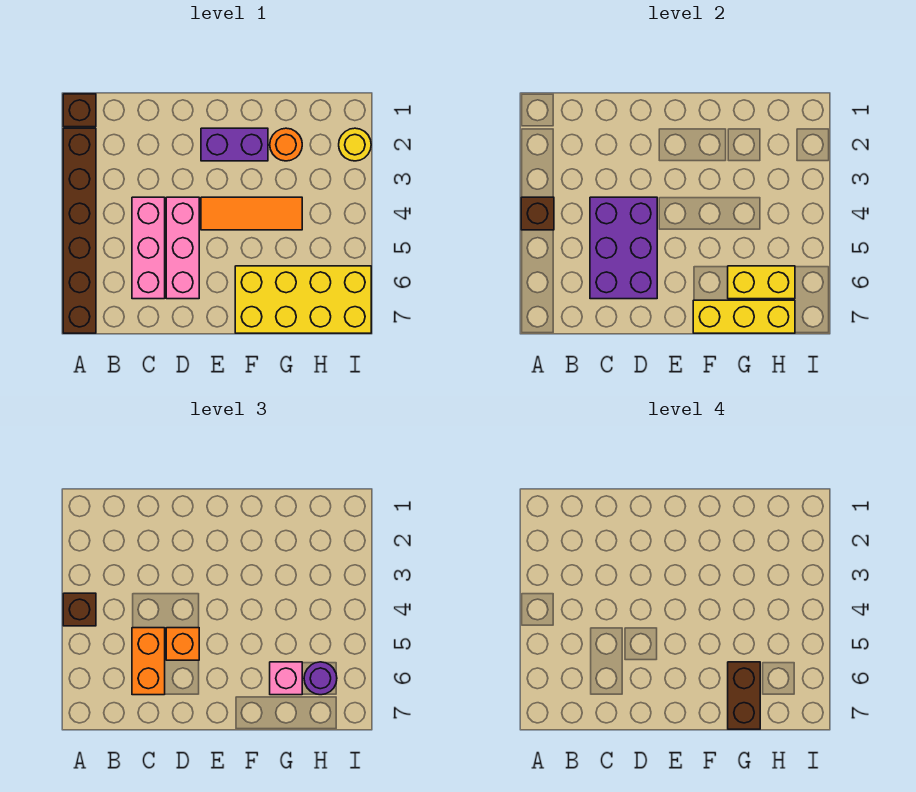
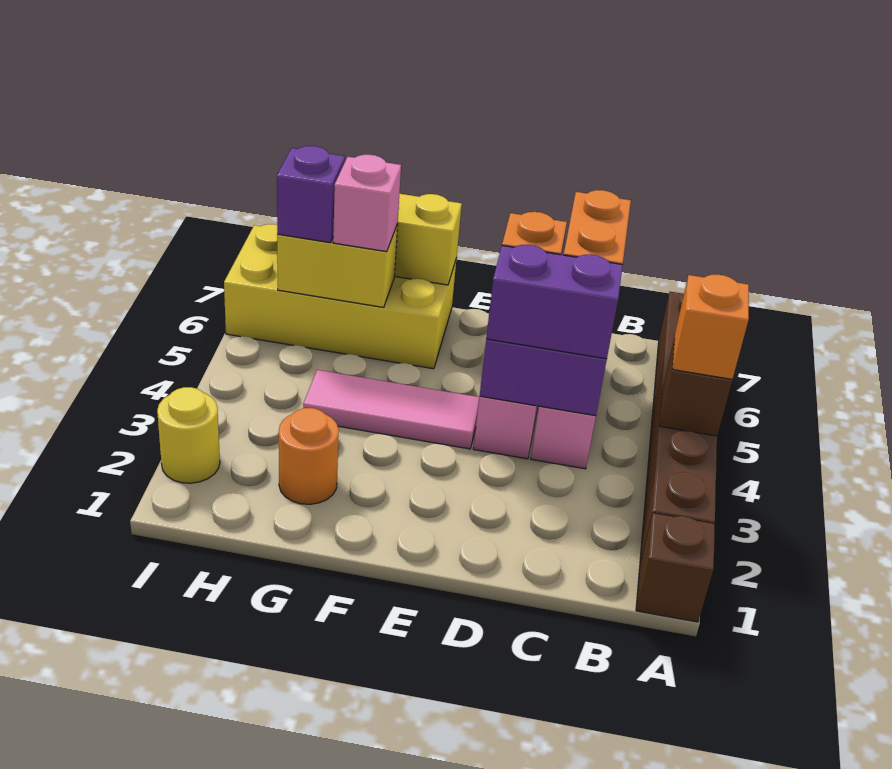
brown brick A4 level 3 -> orange brick A4 level 3
purple brick E2:F2 level 1 -> purple brick C4:D4 level 3
orange tile E4:G4 level 1 -> pink tile E4:G4 level 1
brown brick G6:G7 level 4 -> none
purple round brick H6 level 3 -> purple brick H6 level 3

